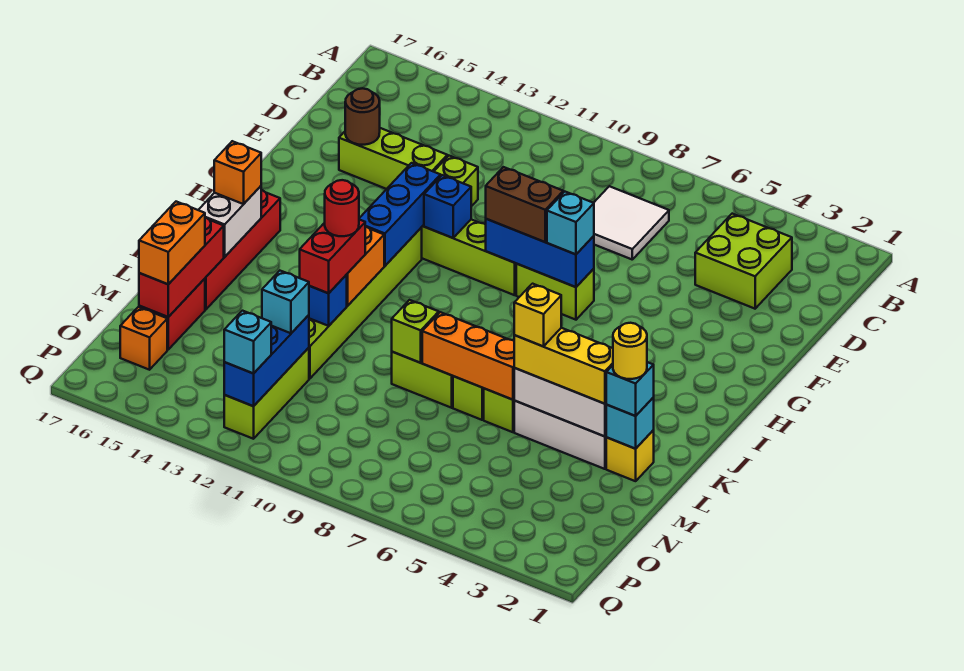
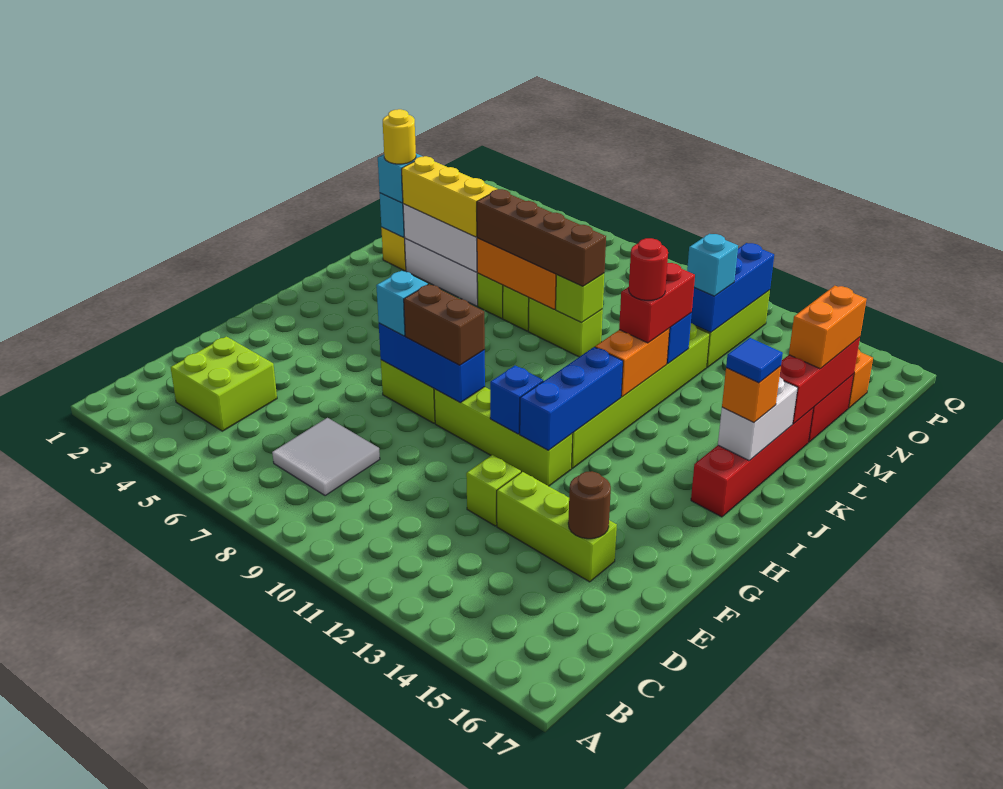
none -> blue tile J16 level 4
yellow brick L5 level 4 -> none
none -> brown brick L6:L9 level 3
cyan brick P12 level 3 -> none

